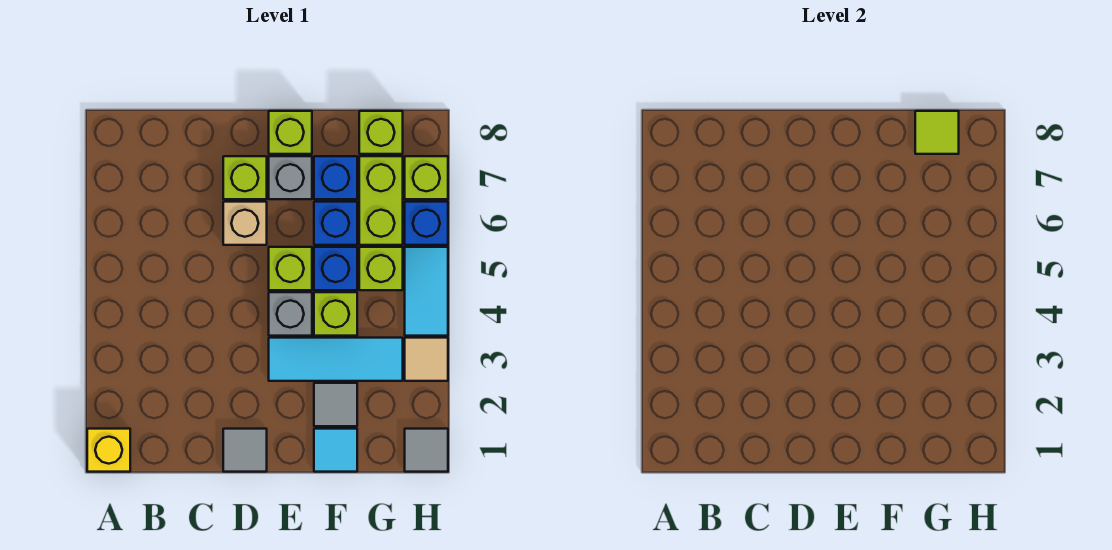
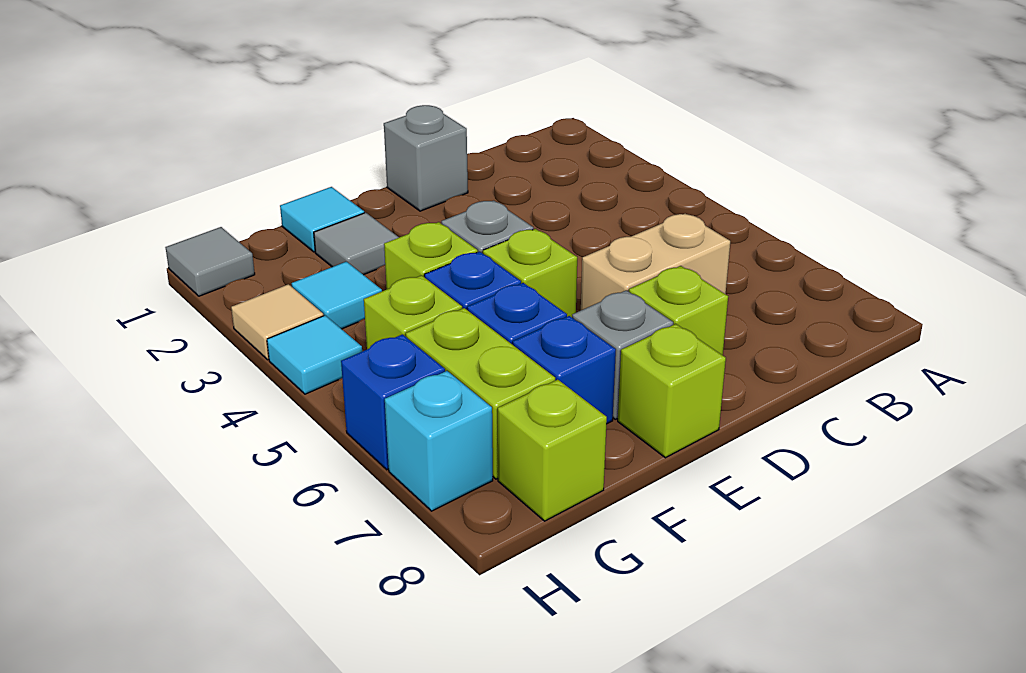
yellow brick A1 level 1 -> none
grey tile D1 level 1 -> grey brick D1 level 1
tan brick D6 level 1 -> tan brick C6:D6 level 1
cyan tile E3:G3 level 1 -> cyan tile G3 level 1
lime tile G8 level 2 -> none
cyan tile H4:H5 level 1 -> cyan tile H4 level 1
lime brick H7 level 1 -> cyan brick H7 level 1

